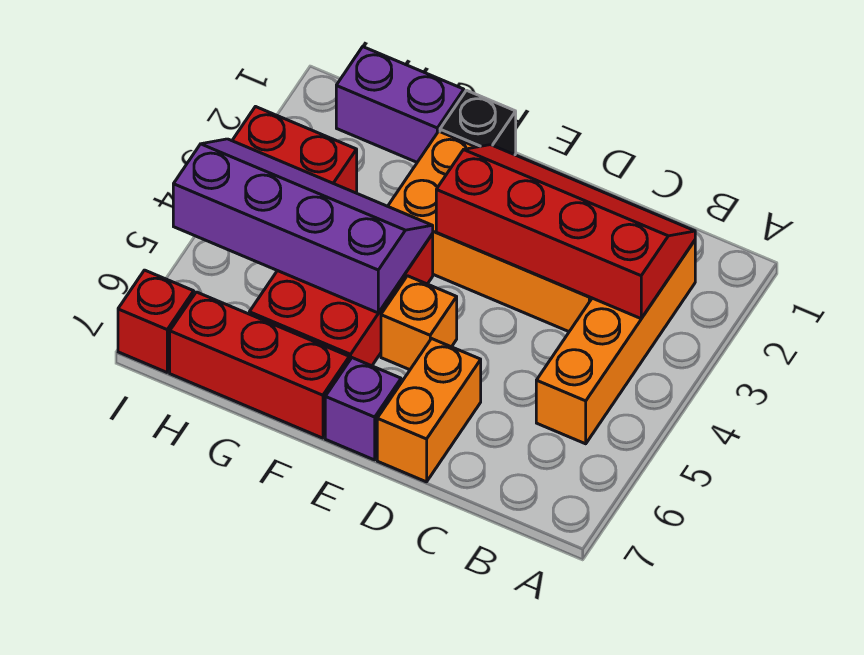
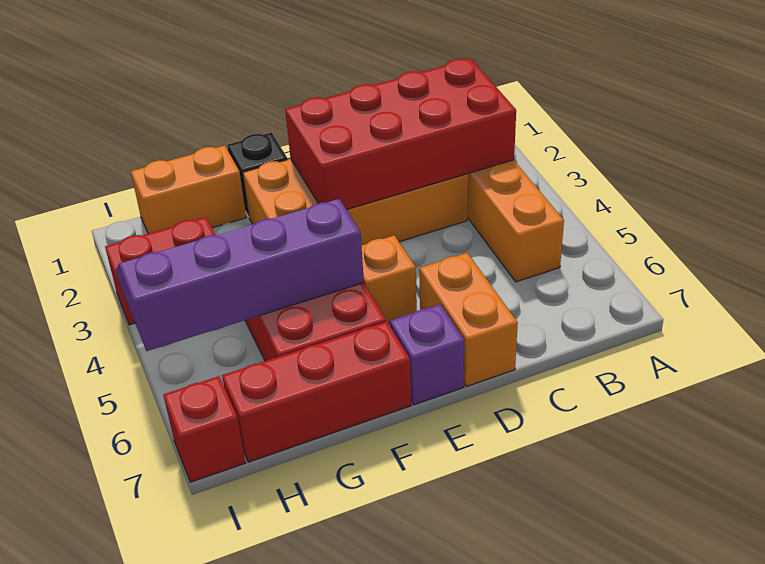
red slope B2:E3 level 2 top 3 -> red brick B2:E3 level 2
purple brick G1:H1 level 1 -> orange brick G1:H1 level 1

